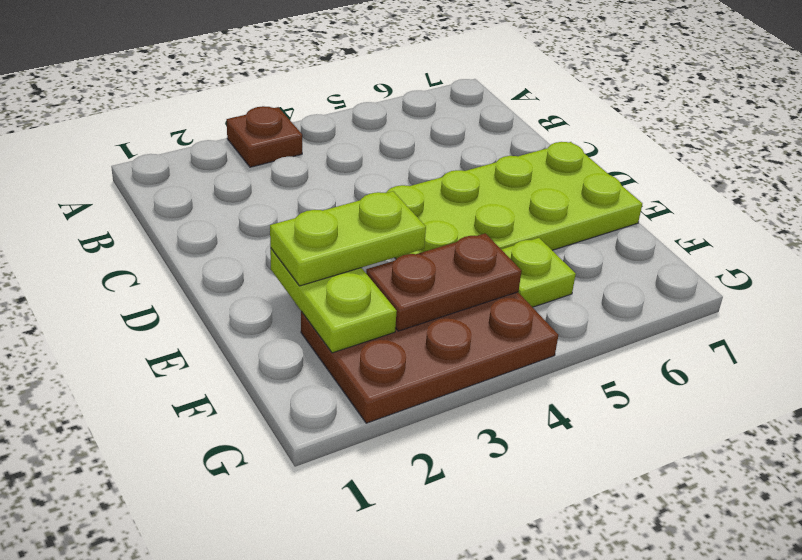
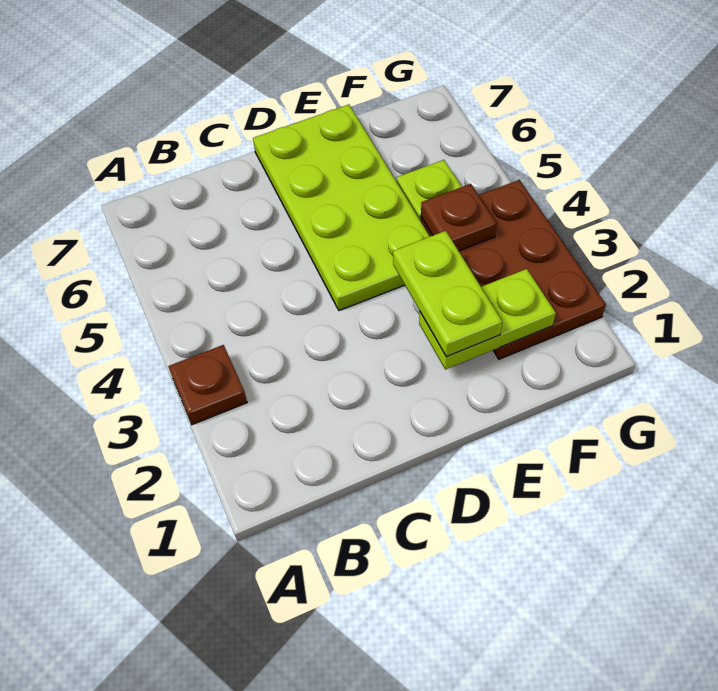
brown plate F3:F4 level 2 -> brown plate F4 level 2

